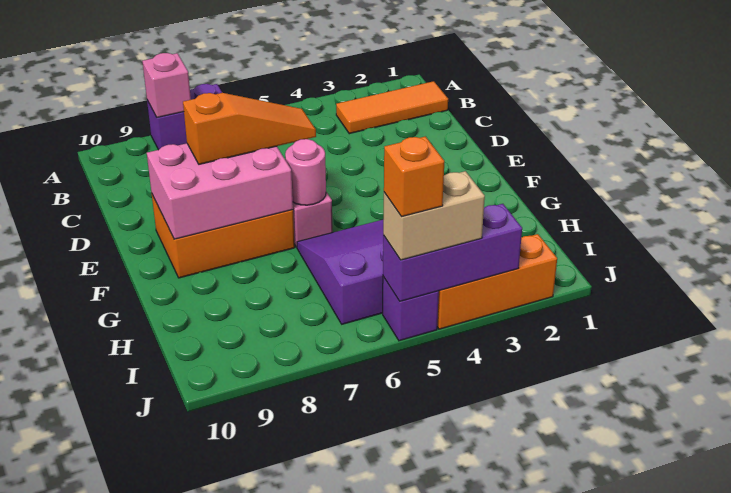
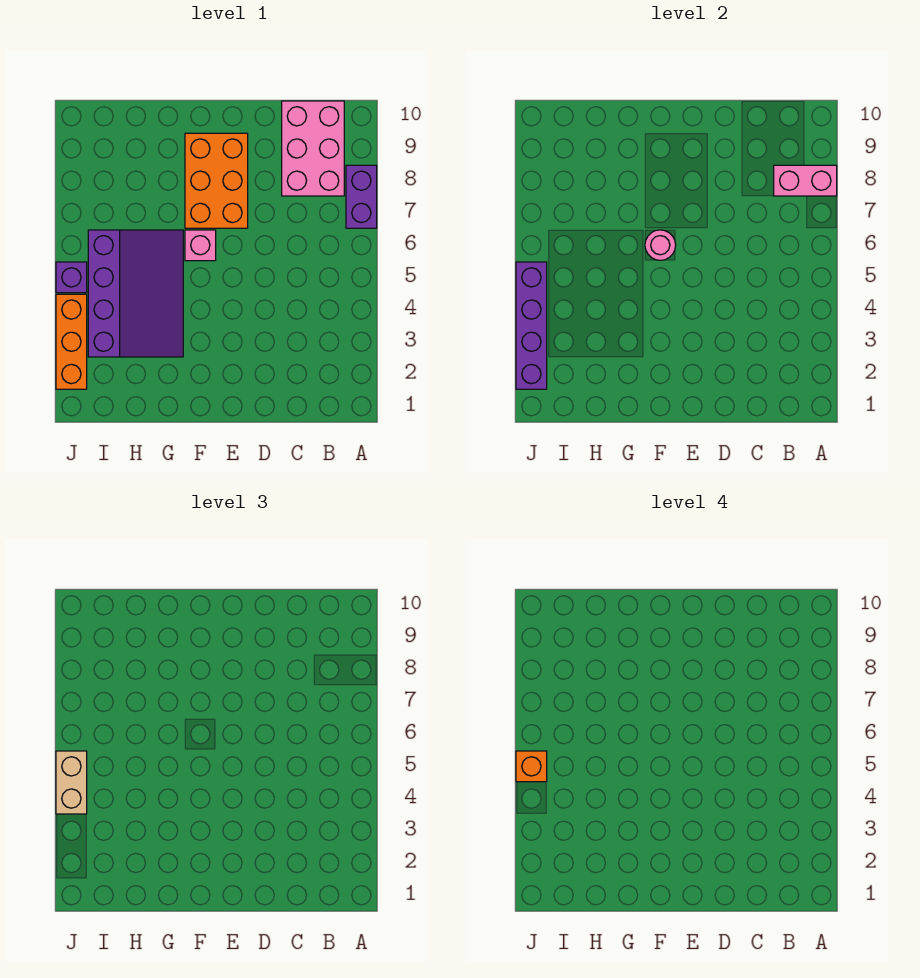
pink brick A8 level 2 -> pink brick A8:B8 level 2
orange tile B1:B3 level 1 -> none
orange slope E6:E8 level 3 top 8 -> none
pink brick E7:F9 level 2 -> pink brick B8:C10 level 1
purple brick J3:J5 level 2 -> purple brick J2:J5 level 2

